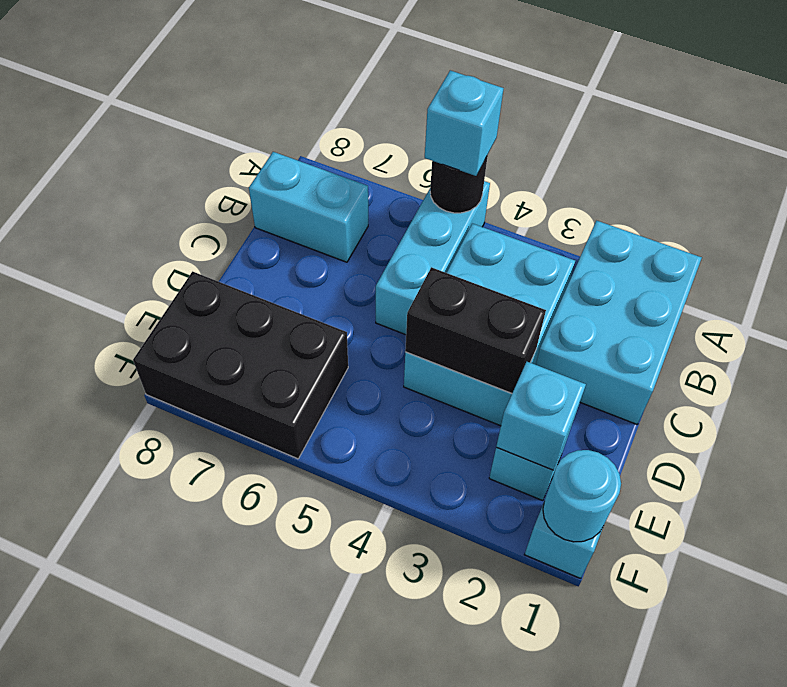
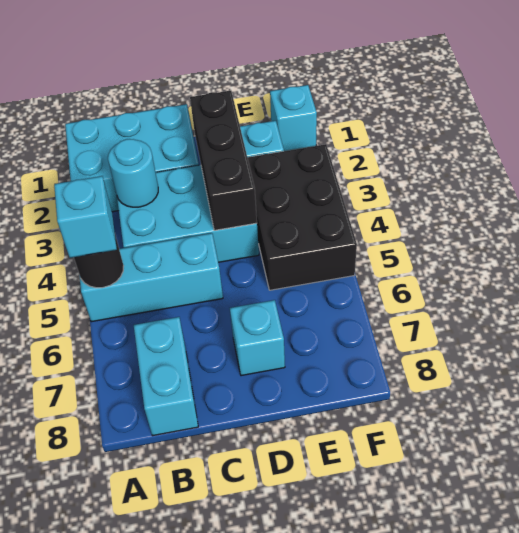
black brick D3:D4 level 2 -> black brick D2:D4 level 2
cyan brick E2 level 2 -> cyan brick D7 level 1
black brick E6:F8 level 1 -> black brick E3:F5 level 1
cyan round brick F1 level 2 -> cyan round brick B3 level 2

